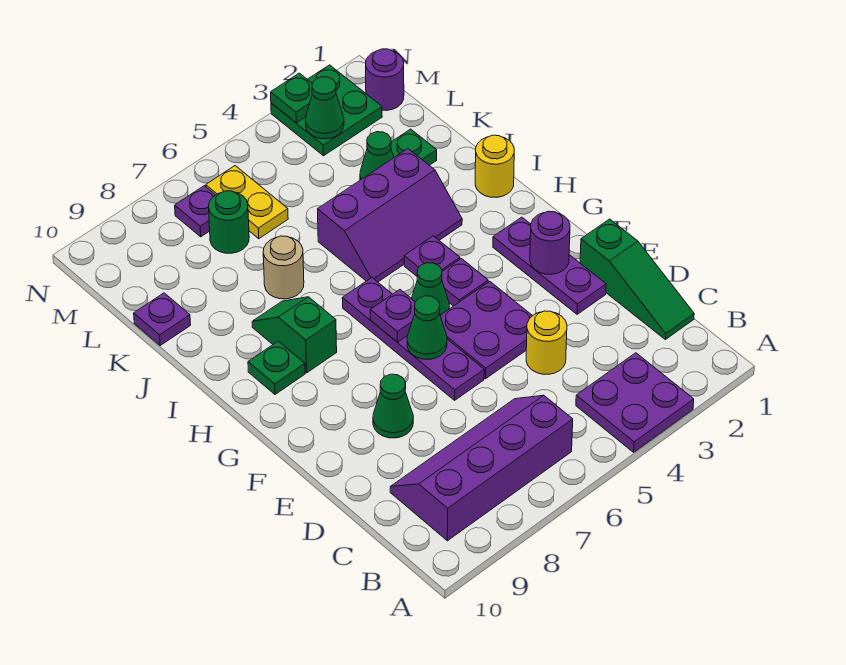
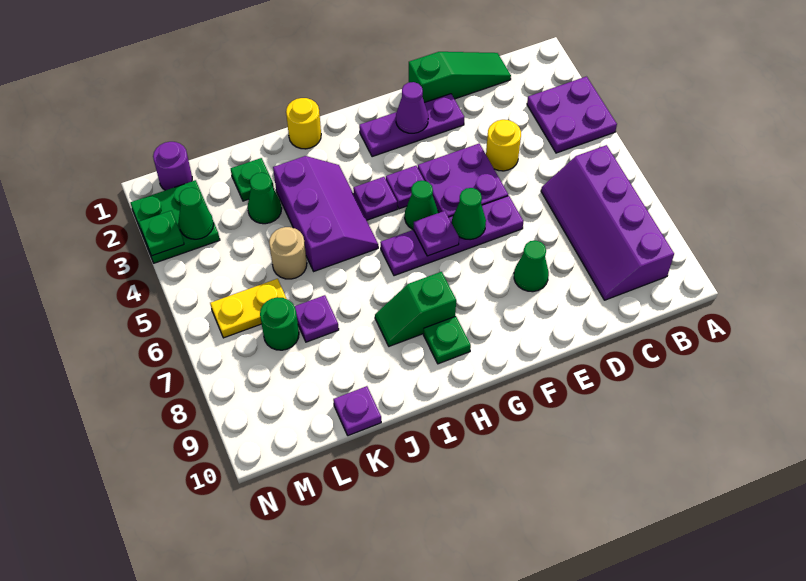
purple round brick F2 level 2 -> purple cone F2 level 2
tan round brick J7 level 1 -> tan round brick K5 level 1
purple plate M7 level 1 -> purple plate K7 level 1

